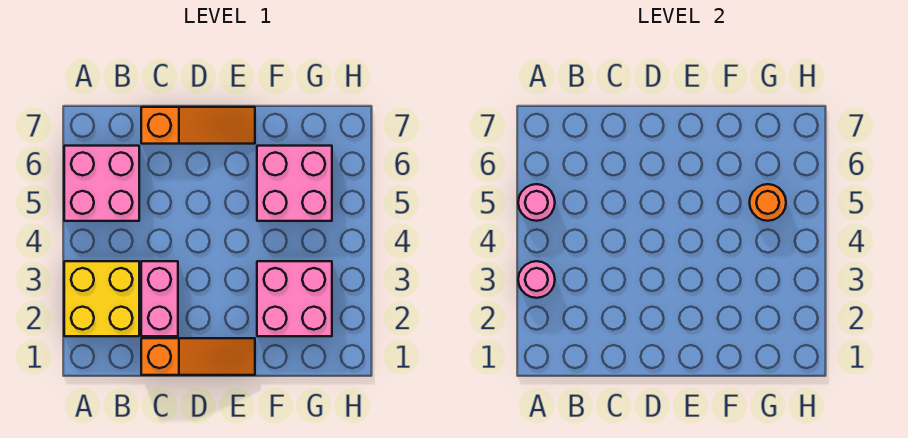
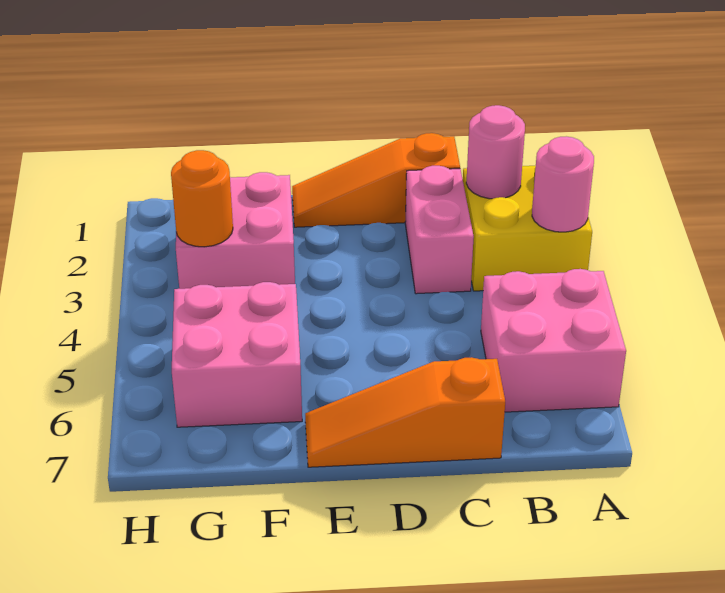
pink round brick A5 level 2 -> pink round brick B2 level 2
orange round brick G5 level 2 -> orange round brick G3 level 2

